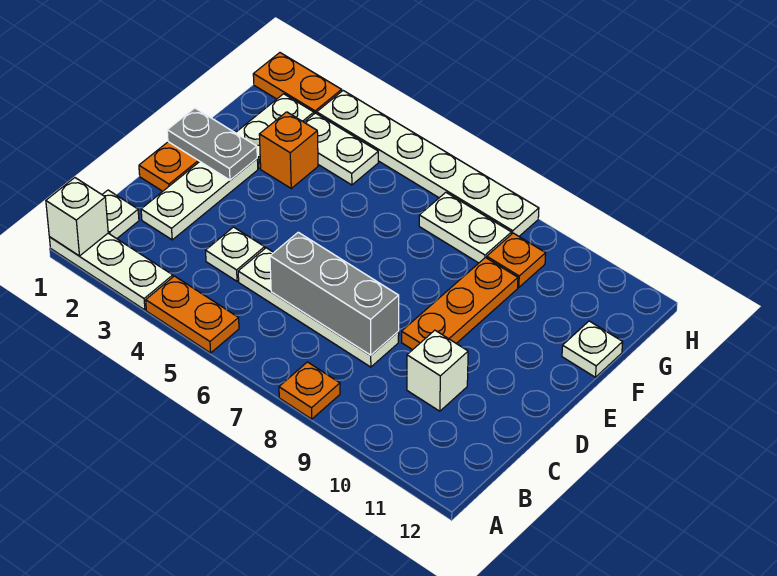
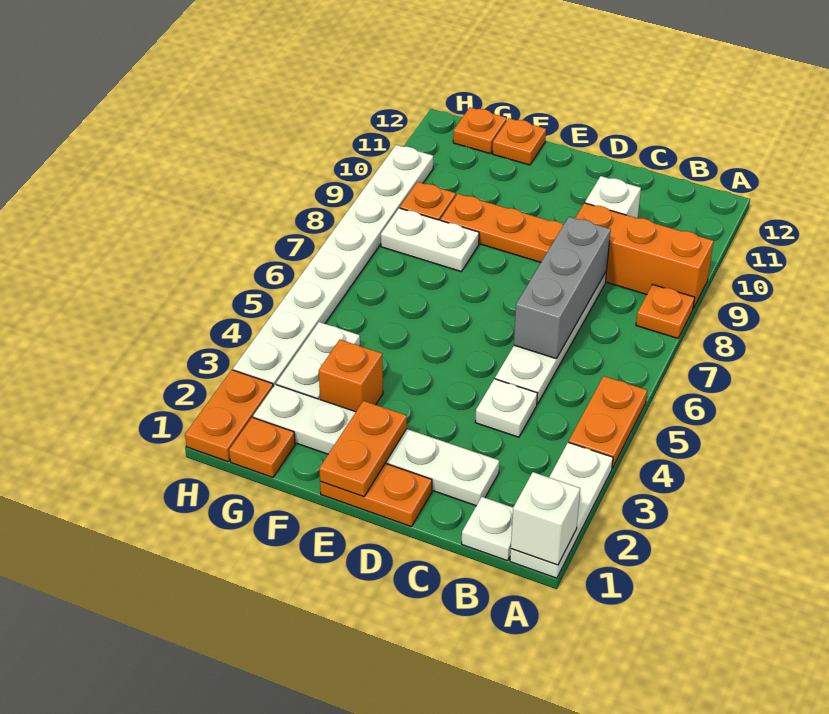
none -> orange brick A9:C9 level 1
grey plate E1:E2 level 2 -> orange plate E1:E2 level 2
white plate F12 level 1 -> orange plate F12 level 1
none -> orange plate G1 level 1
white plate G7:G8 level 1 -> white plate F8:G8 level 1
none -> orange plate G12 level 1
white plate H3:H8 level 1 -> white plate H3:H10 level 1

